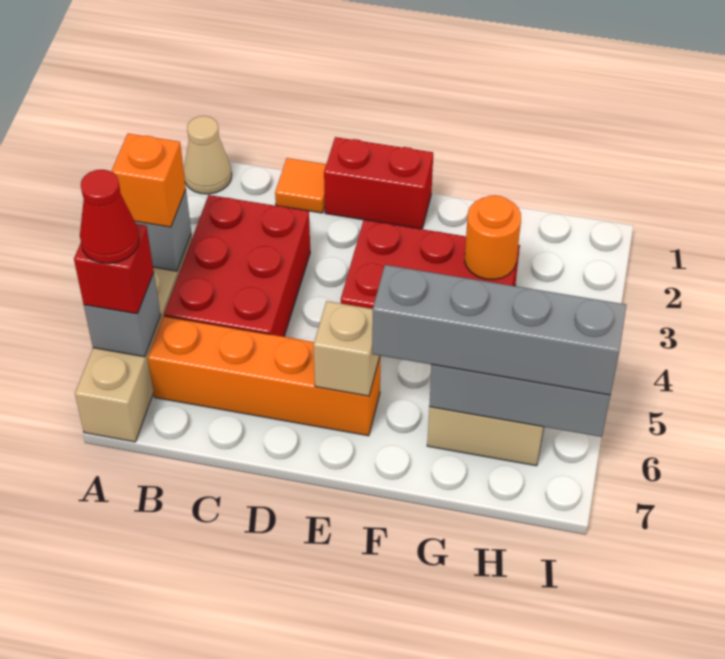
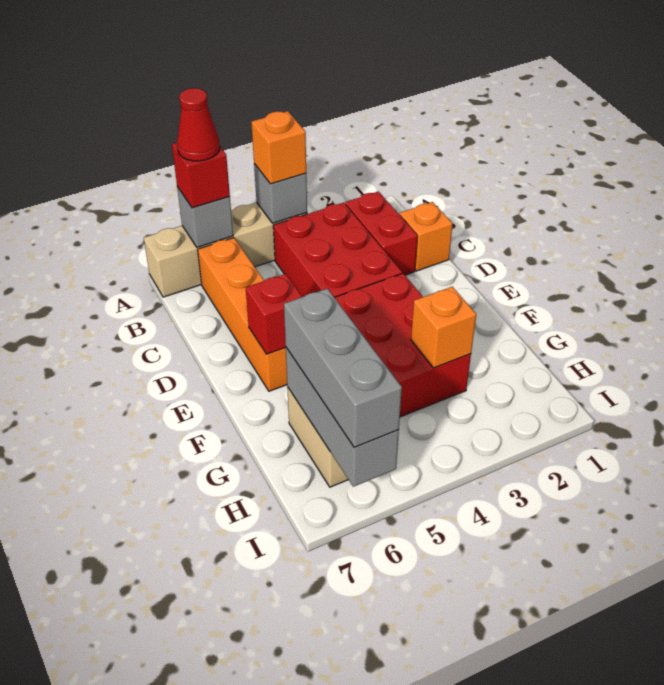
tan cone A1 level 1 -> none
red brick B3:C5 level 1 -> red brick B3:D4 level 1
orange tile C1 level 1 -> orange brick C1 level 1
red brick D1:E1 level 1 -> red brick B2:C2 level 1
tan brick E6 level 2 -> red brick E6 level 2
grey brick F6:I6 level 3 -> grey brick G6:I6 level 3
orange round brick G3 level 2 -> orange brick G3 level 2

